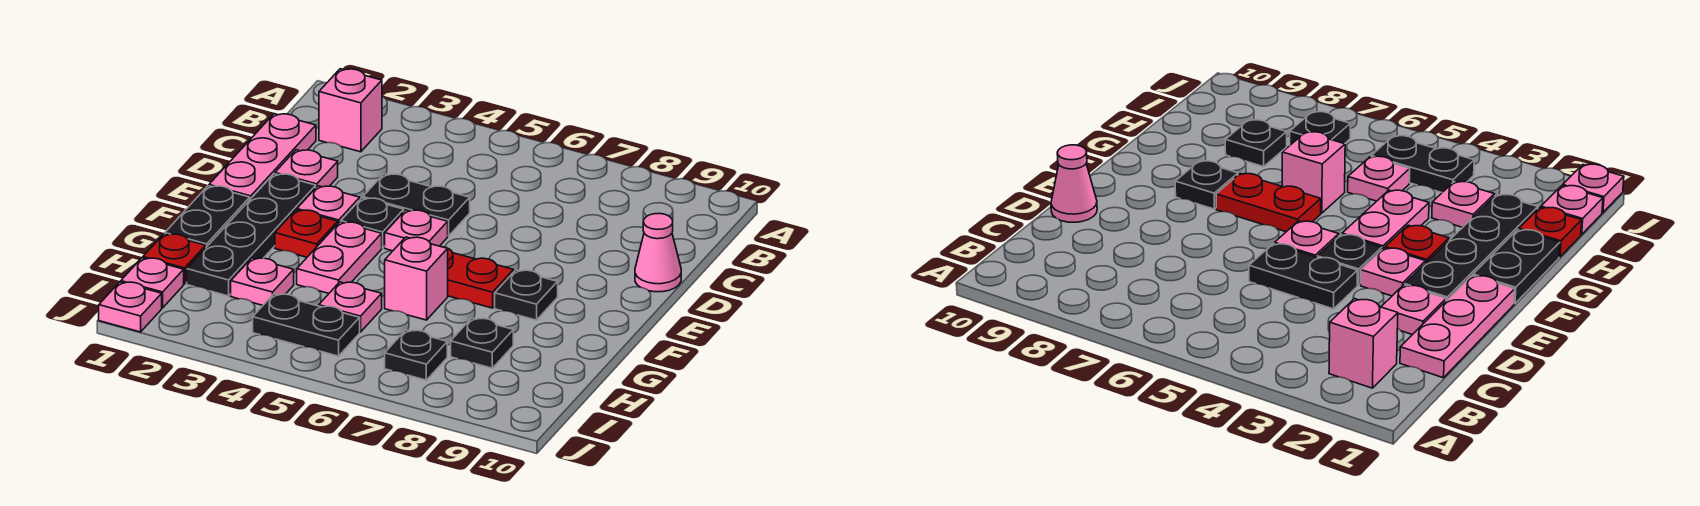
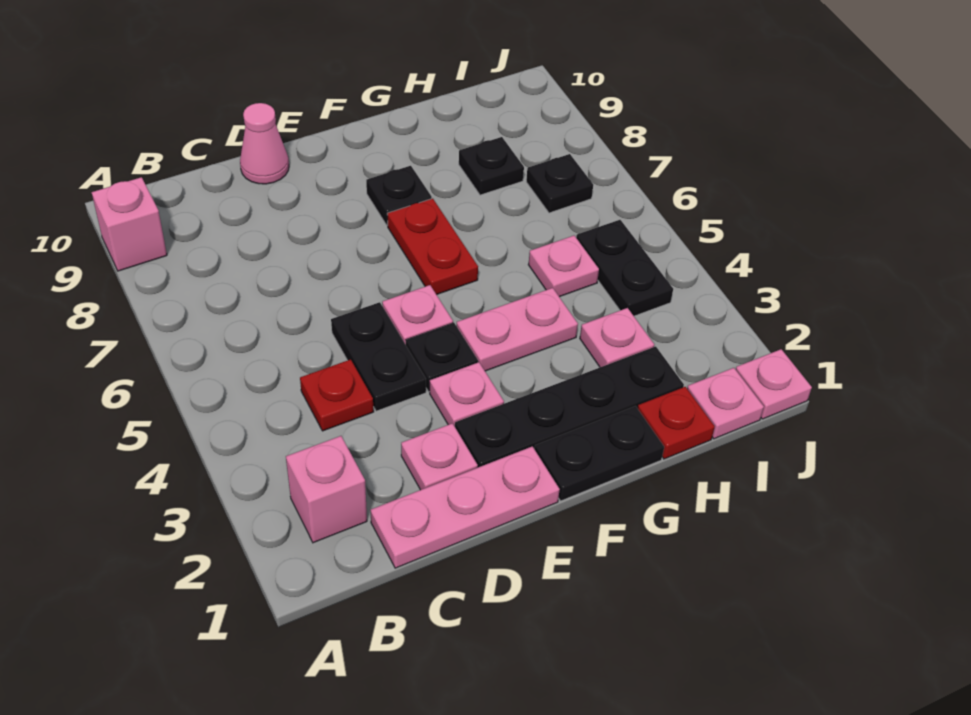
red plate F3 level 1 -> red plate C4 level 1
pink brick G6 level 1 -> pink brick A9 level 1

